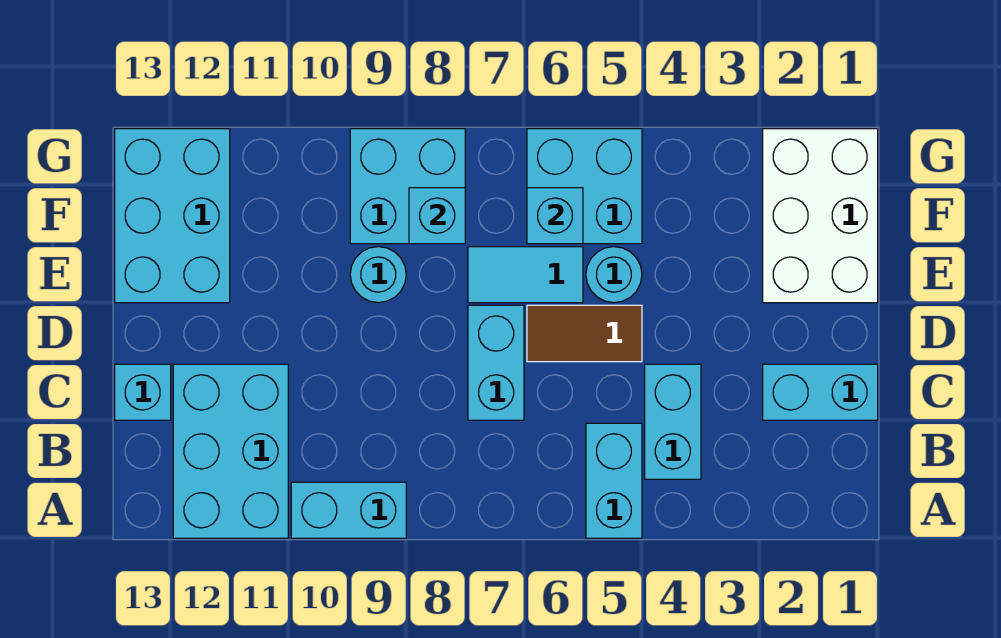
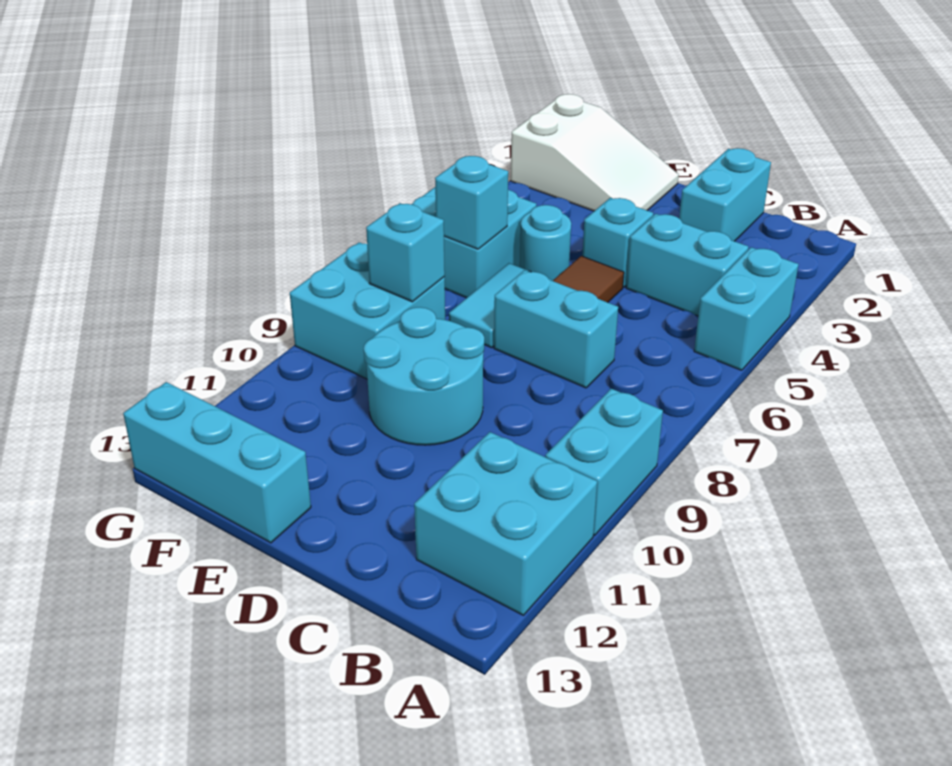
cyan brick A5:B5 level 1 -> cyan brick A4:A5 level 1
cyan brick A11:C12 level 1 -> cyan brick A11:B12 level 1
cyan brick C13 level 1 -> cyan brick D4 level 1
white brick E1:G2 level 1 -> white slope E1:G2 level 1 top G
cyan round brick E9 level 1 -> cyan round brick D9:E10 level 1
cyan brick E12:G13 level 1 -> cyan brick E13:G13 level 1

